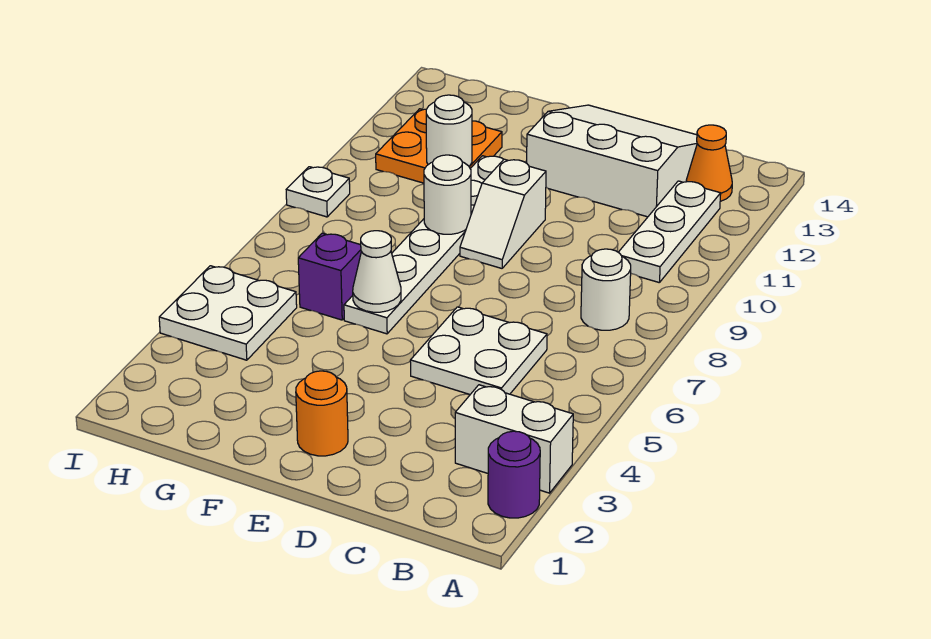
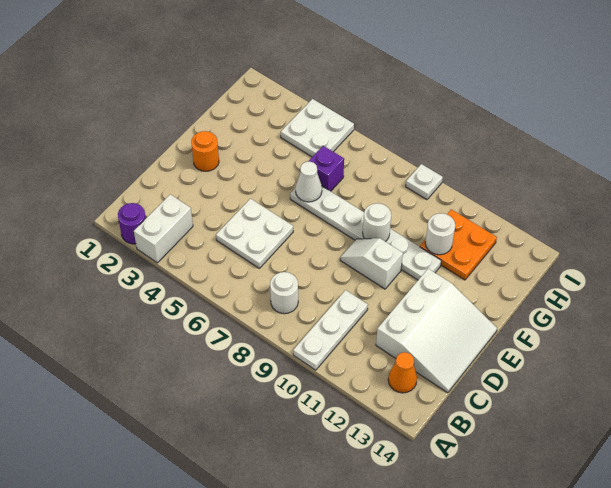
white plate B10:B12 level 1 -> white plate A10:C10 level 1

